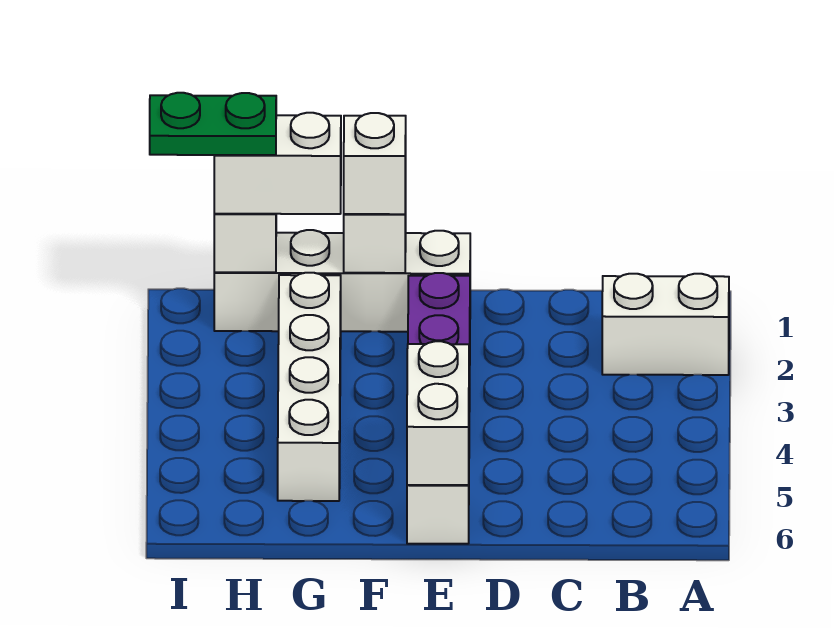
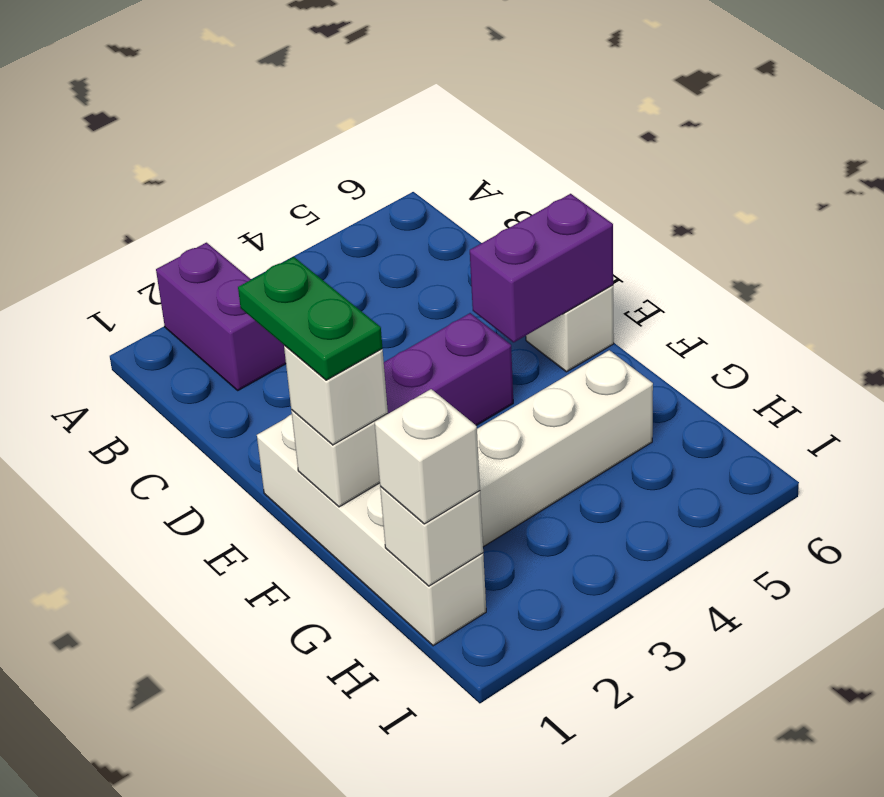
white brick A2:B2 level 1 -> purple brick A2:B2 level 1
white brick E5:E6 level 2 -> purple brick E5:E6 level 2
white brick G1:H1 level 3 -> white brick H1 level 3
green plate H1:I1 level 4 -> green plate E1:F1 level 4

